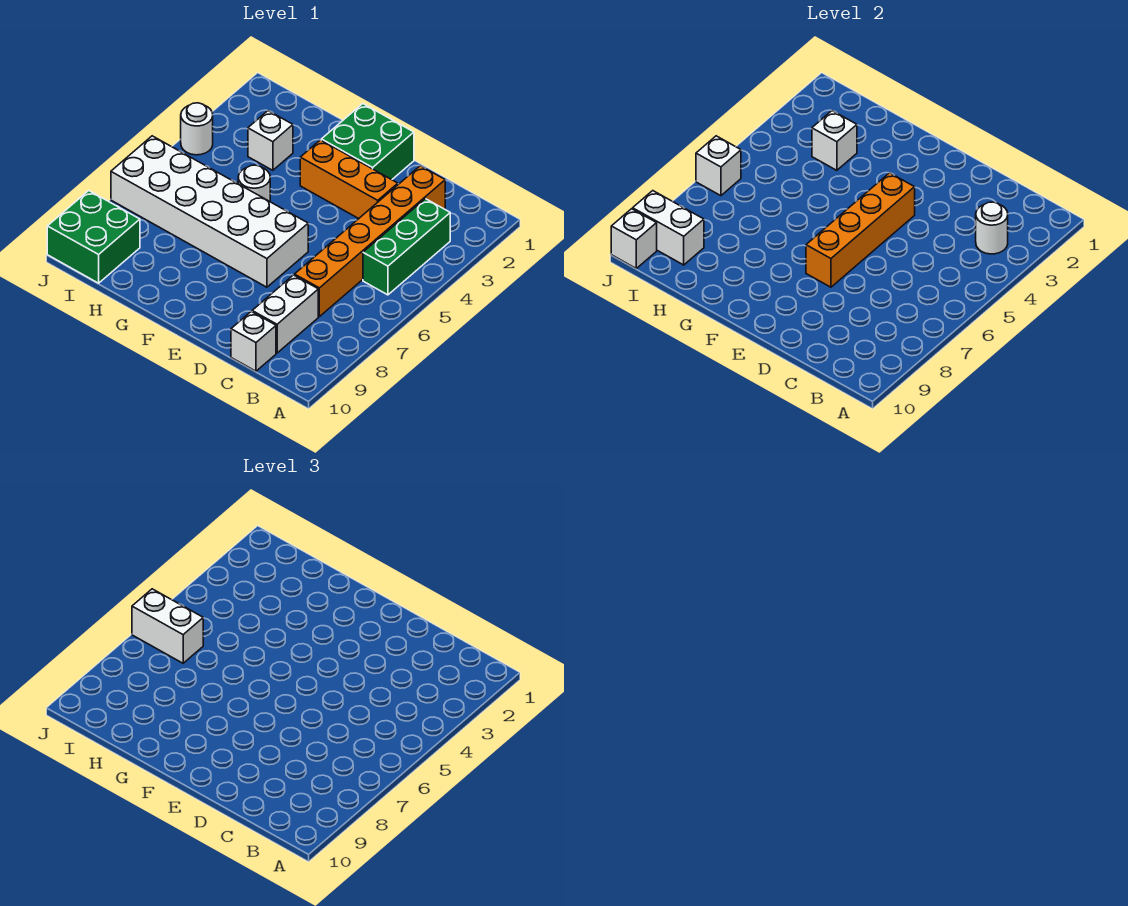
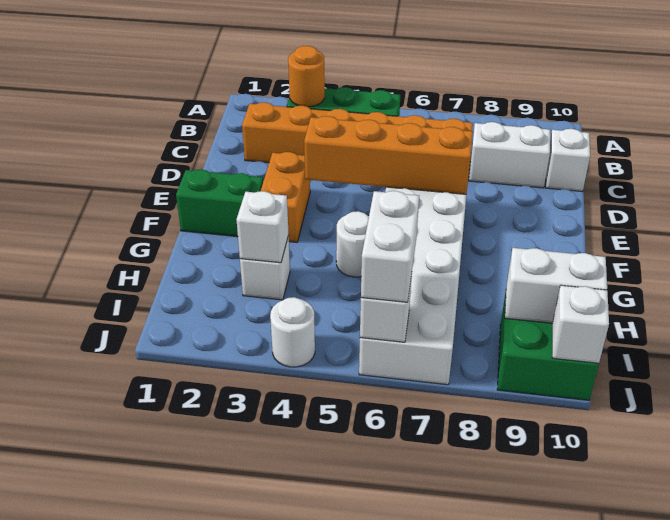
white round brick B3 level 2 -> orange round brick B3 level 2
orange brick D3:F3 level 1 -> orange brick E3:F3 level 1
green brick E1:F2 level 1 -> green brick F1:F2 level 1
white brick I9:J9 level 2 -> white brick I9:I10 level 2

